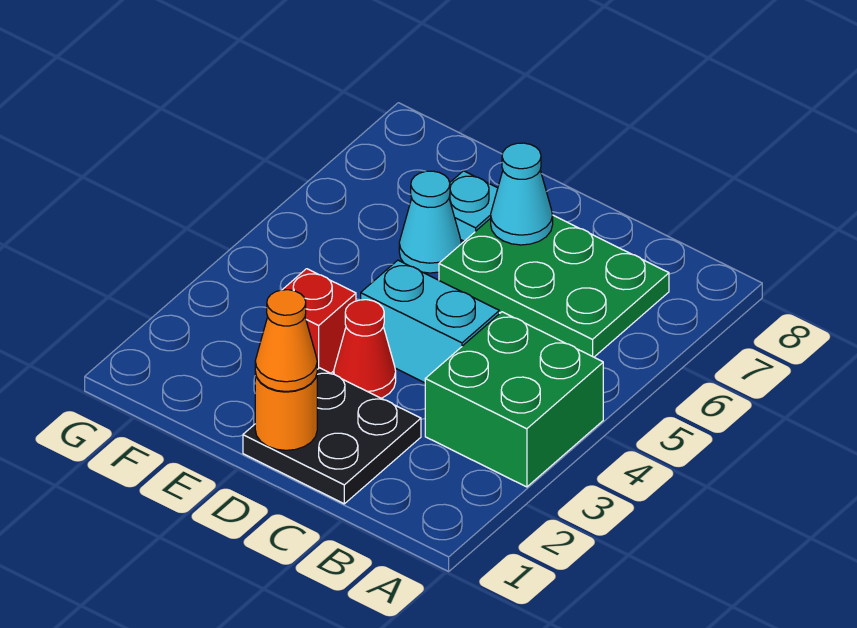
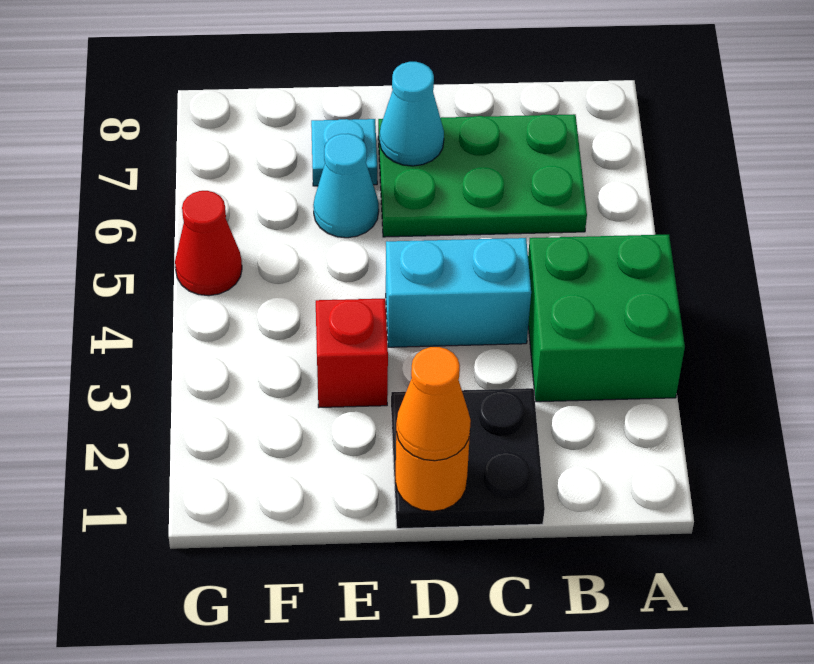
red cone D3 level 1 -> red cone G5 level 1

